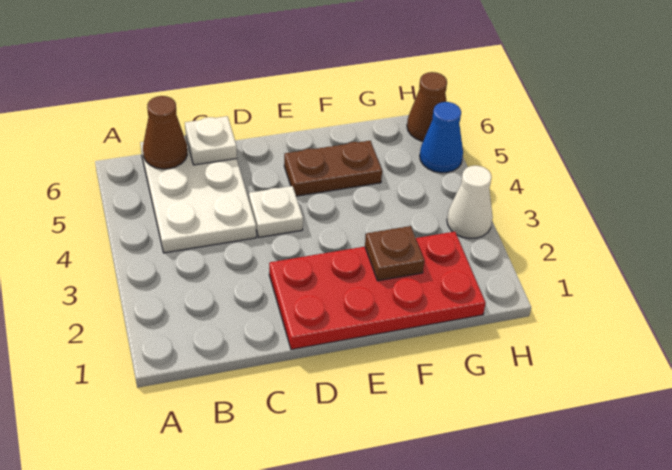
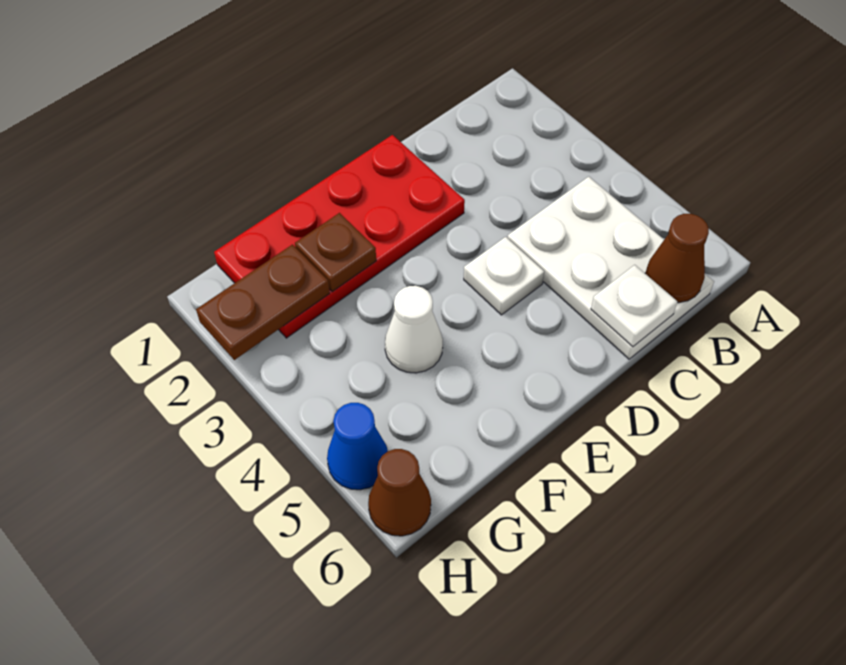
brown plate E5:F5 level 1 -> brown plate G2:H2 level 2
white cone H3 level 1 -> white cone F4 level 1

